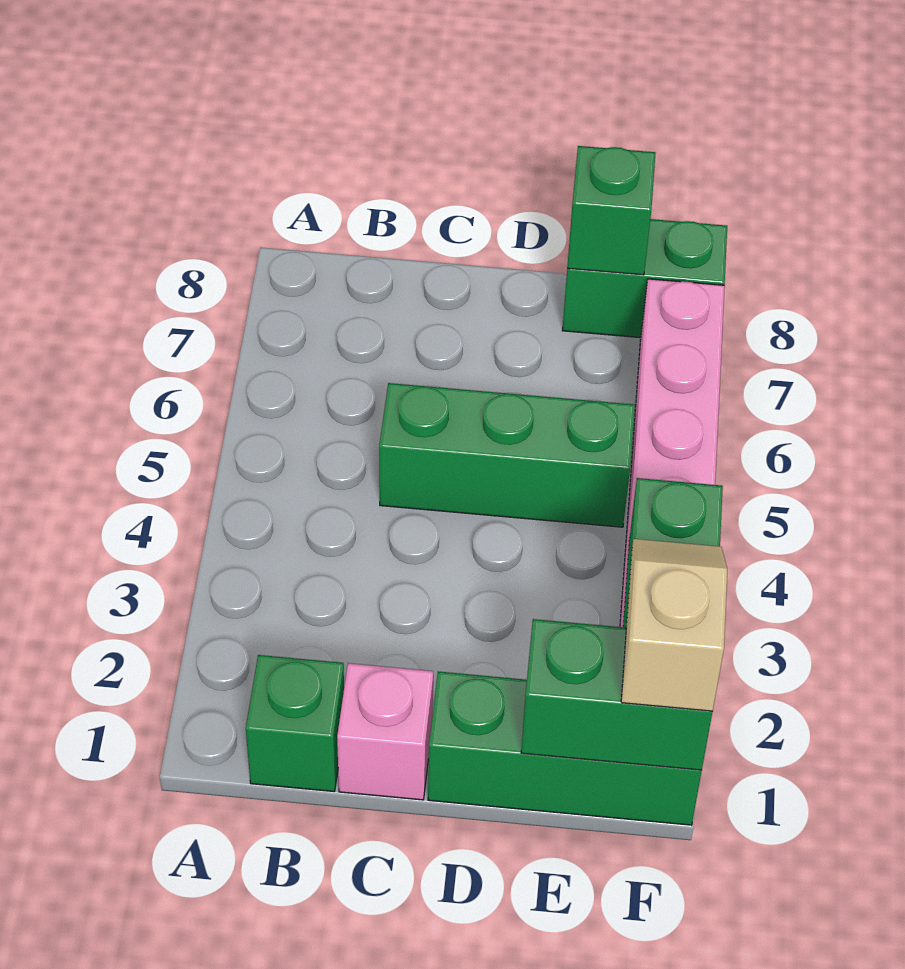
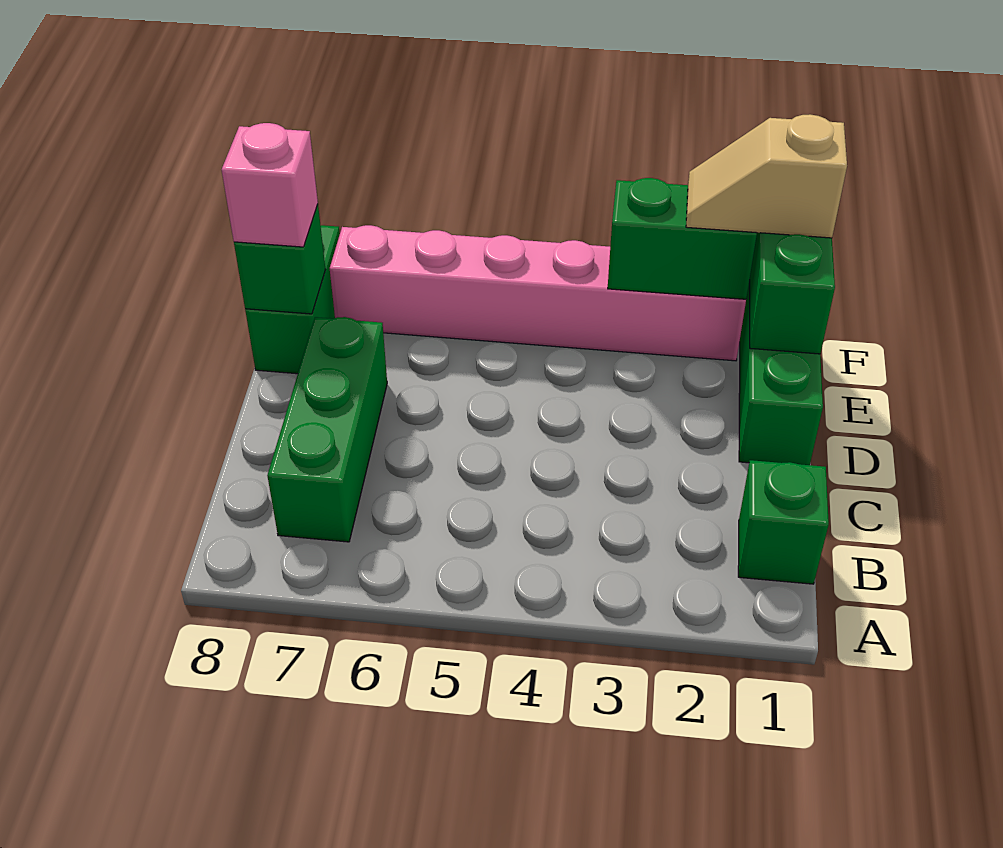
pink brick C1 level 1 -> pink brick E8 level 3
green brick C5:E5 level 1 -> green brick B7:D7 level 1

